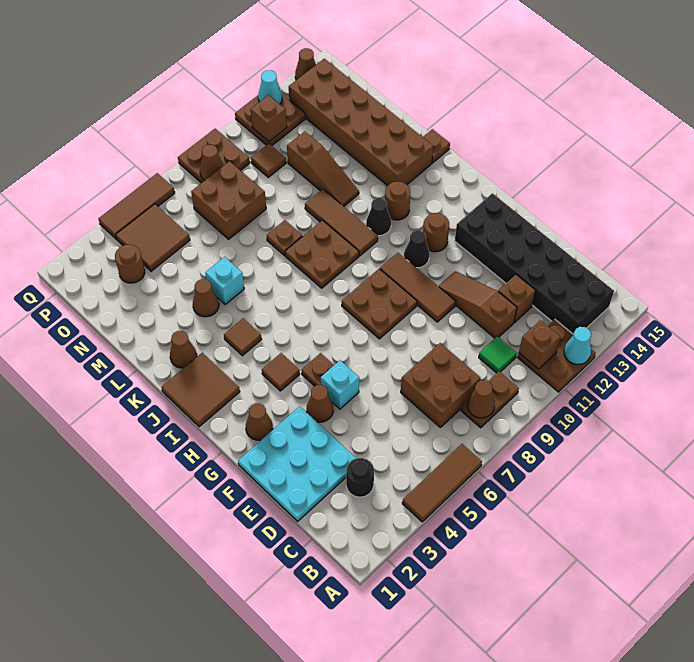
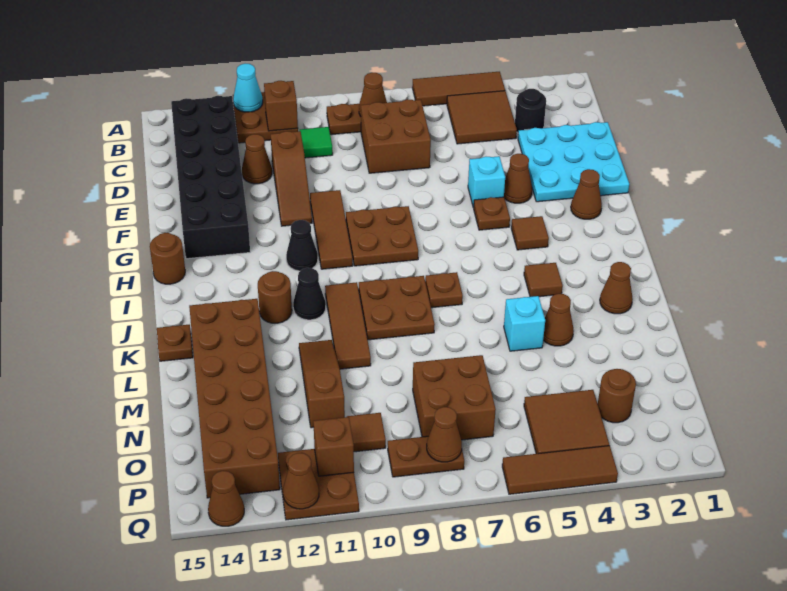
brown brick D12 level 1 -> brown cone D12 level 1
brown round brick H12 level 1 -> brown round brick H15 level 1
brown tile I1:J2 level 1 -> brown tile B4:C5 level 1
brown plate L8 level 1 -> brown plate J7 level 1
brown plate P8:Q9 level 1 -> brown plate P8:P9 level 1
cyan cone Q12 level 2 -> brown cone Q12 level 2

